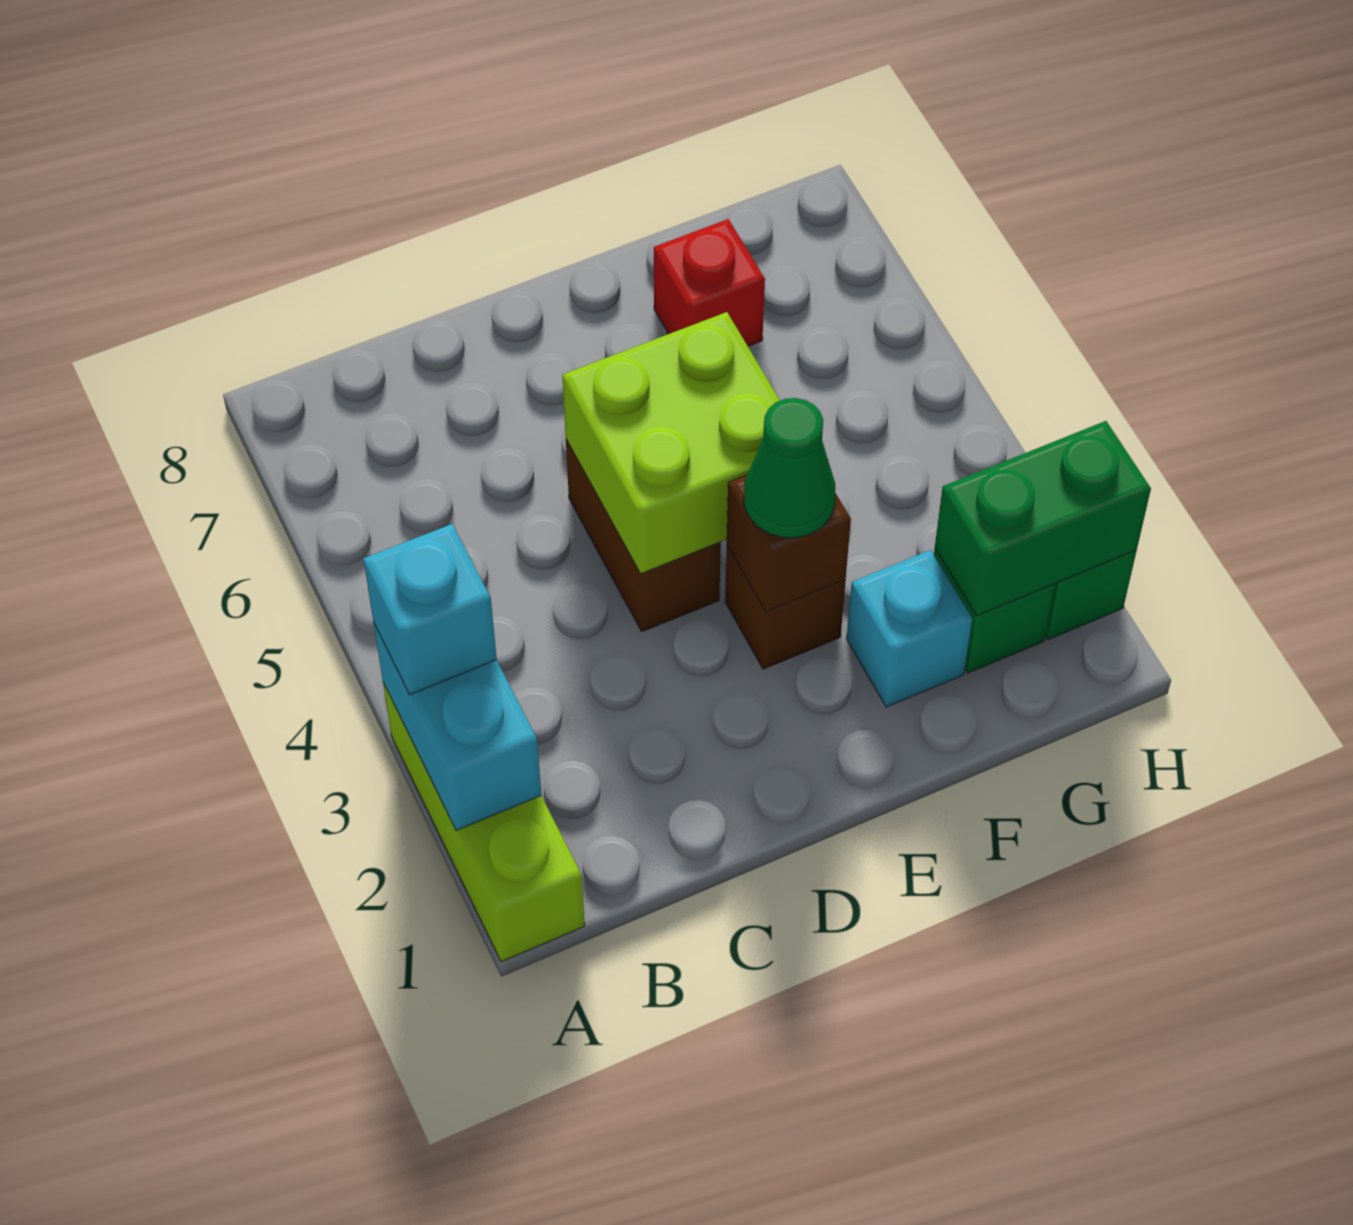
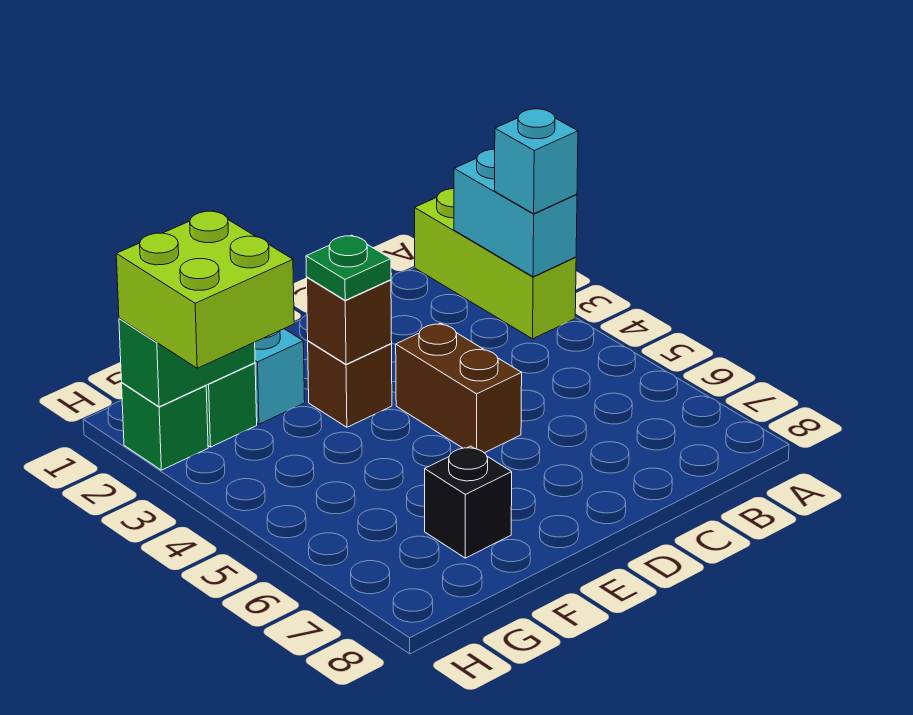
lime brick D4:E5 level 2 -> lime brick G2:H3 level 3
green cone E3 level 3 -> green plate E3 level 3
red brick F7 level 1 -> black brick F7 level 1

